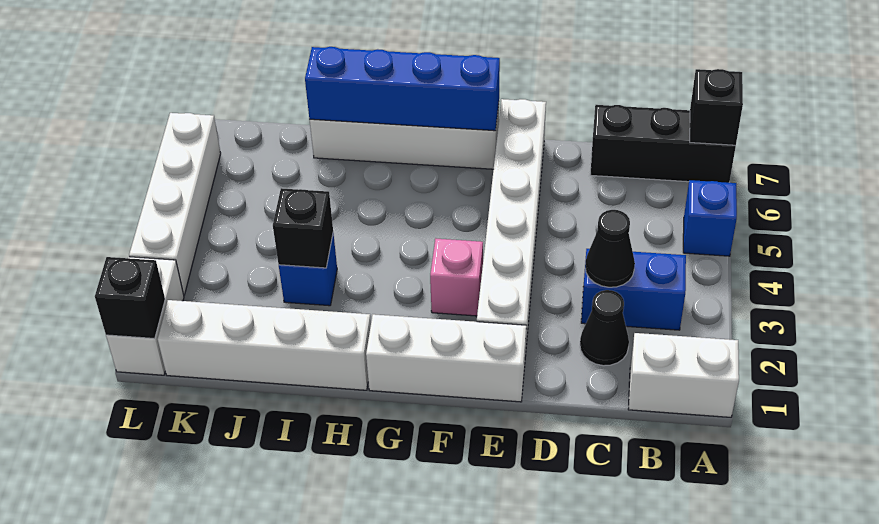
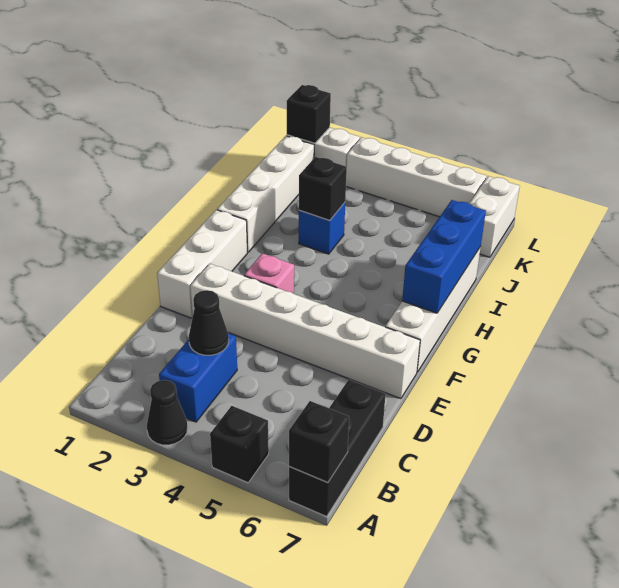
white brick A1:B1 level 1 -> white brick K7:L7 level 1
blue brick A5 level 1 -> black brick A5 level 1
black cone C2 level 1 -> black cone A3 level 1
blue brick F7:I7 level 2 -> blue brick G7:I7 level 2

